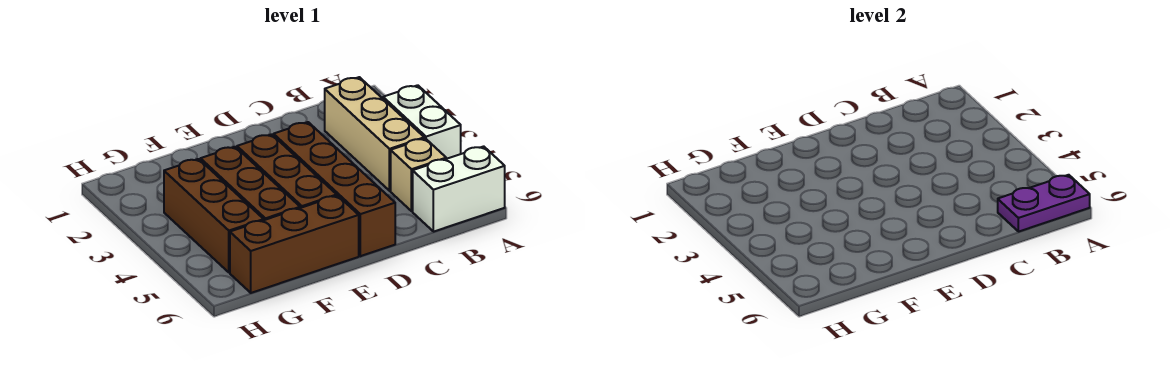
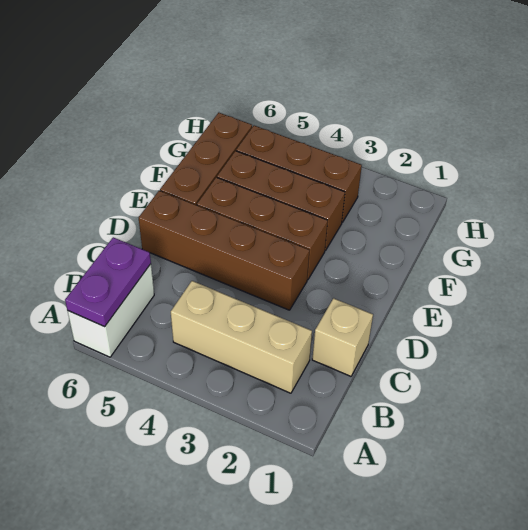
white brick A3:A4 level 1 -> none
tan brick B5 level 1 -> tan brick C1 level 1

